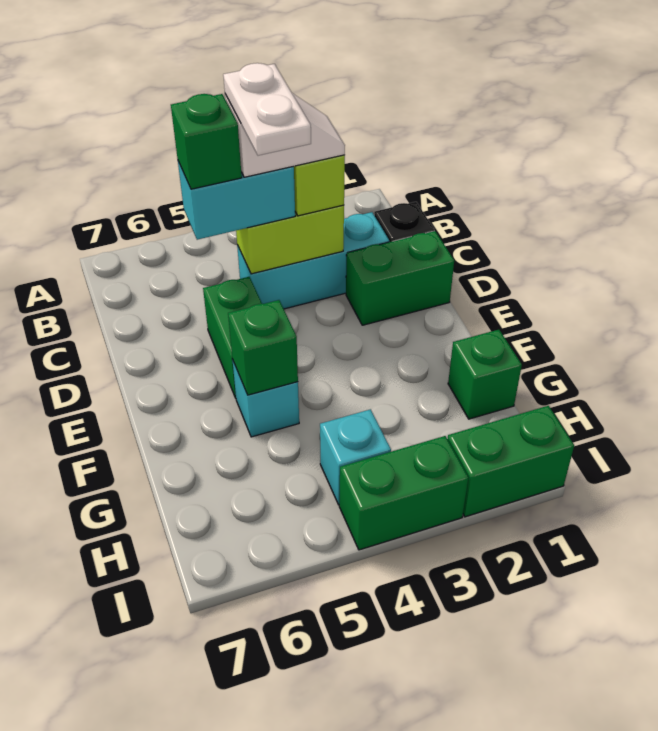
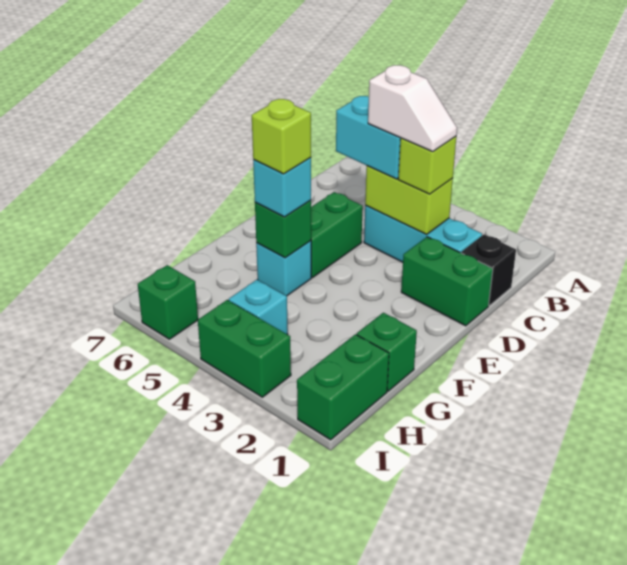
white plate C4:D4 level 5 -> none
green brick C5 level 4 -> green brick I6 level 1
none -> cyan brick F5 level 3
none -> lime brick F5 level 4
green brick I1:I2 level 1 -> green brick H1:I1 level 1

